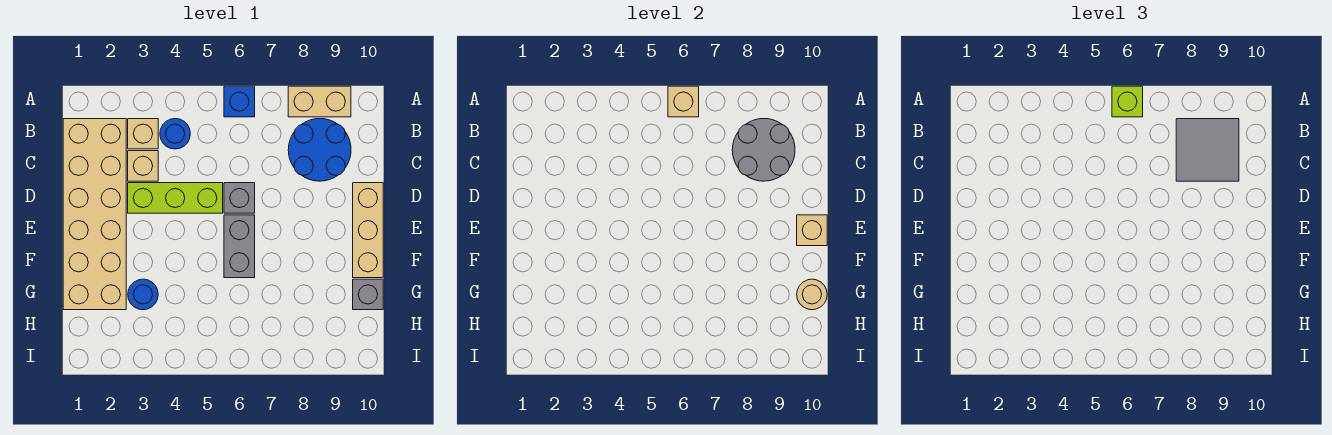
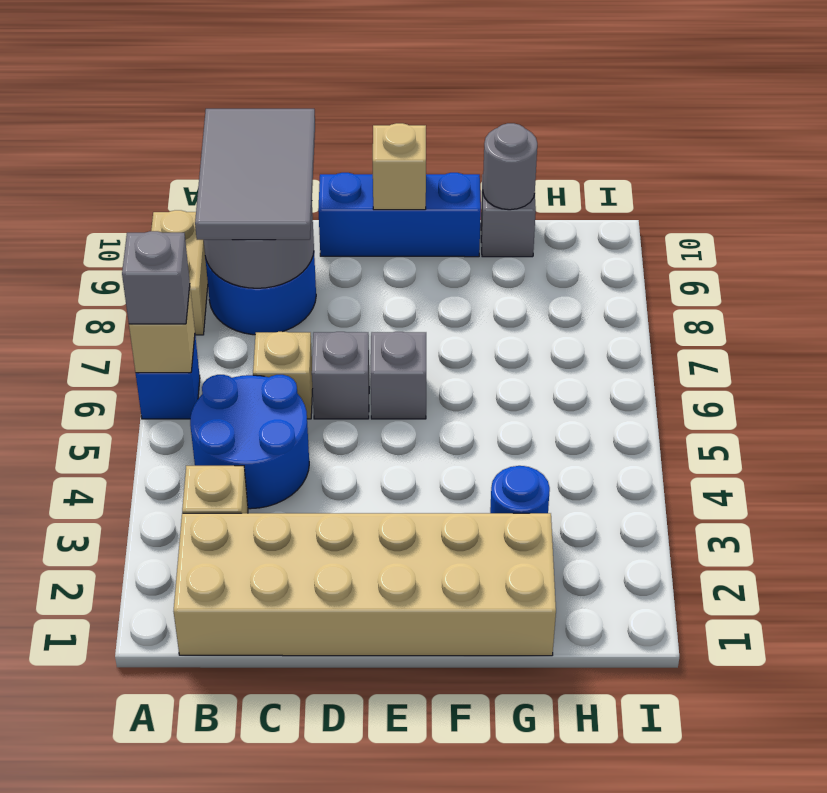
lime brick A6 level 3 -> grey brick A6 level 3
blue round brick B4 level 1 -> blue round brick B4:C5 level 1
grey tile B8:C9 level 3 -> grey tile B8:C10 level 3
tan brick C3 level 1 -> tan brick C6 level 1
lime brick D3:D5 level 1 -> none
tan brick D10:F10 level 1 -> blue brick D10:F10 level 1
grey brick E6:F6 level 1 -> grey brick E6 level 1
tan round brick G10 level 2 -> grey round brick G10 level 2

